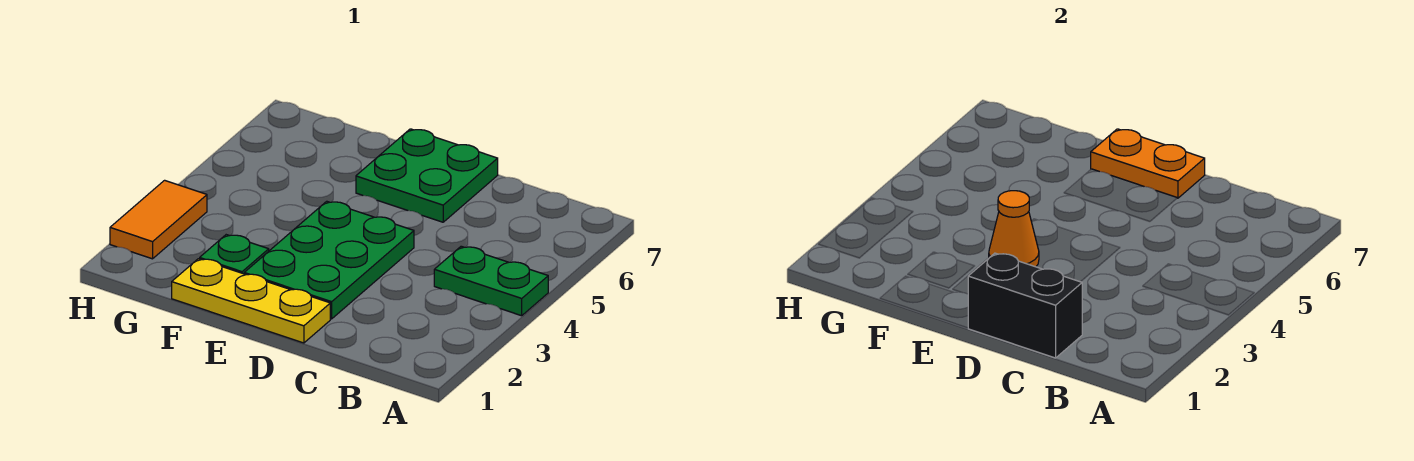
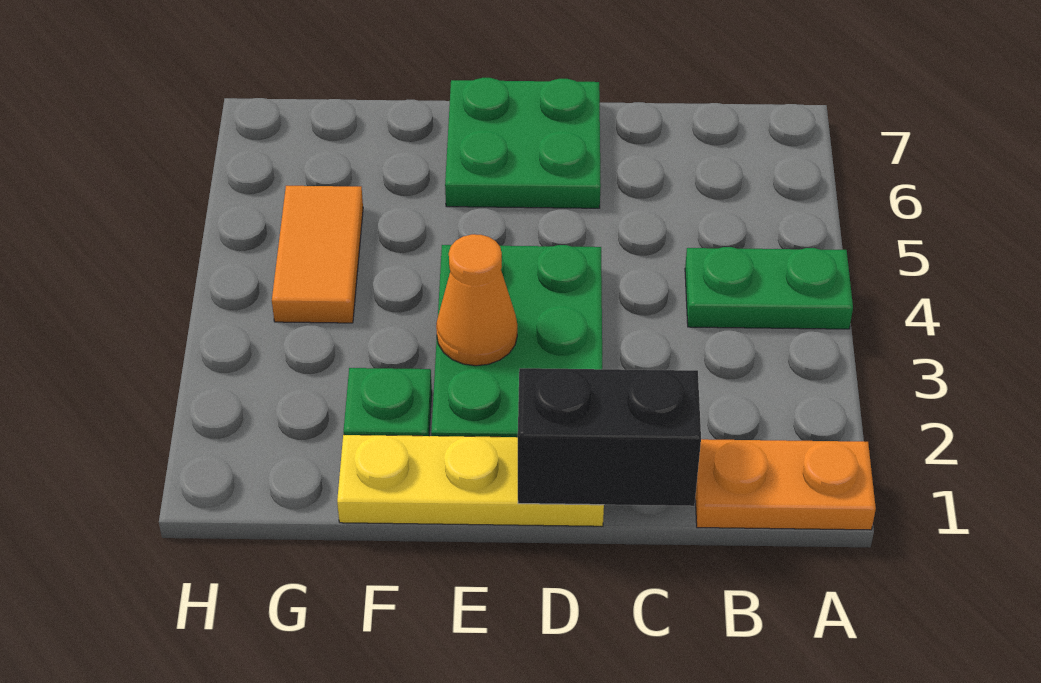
orange plate D7:E7 level 2 -> orange plate A1:B1 level 1
orange tile H2:H3 level 1 -> orange tile G4:G5 level 1

